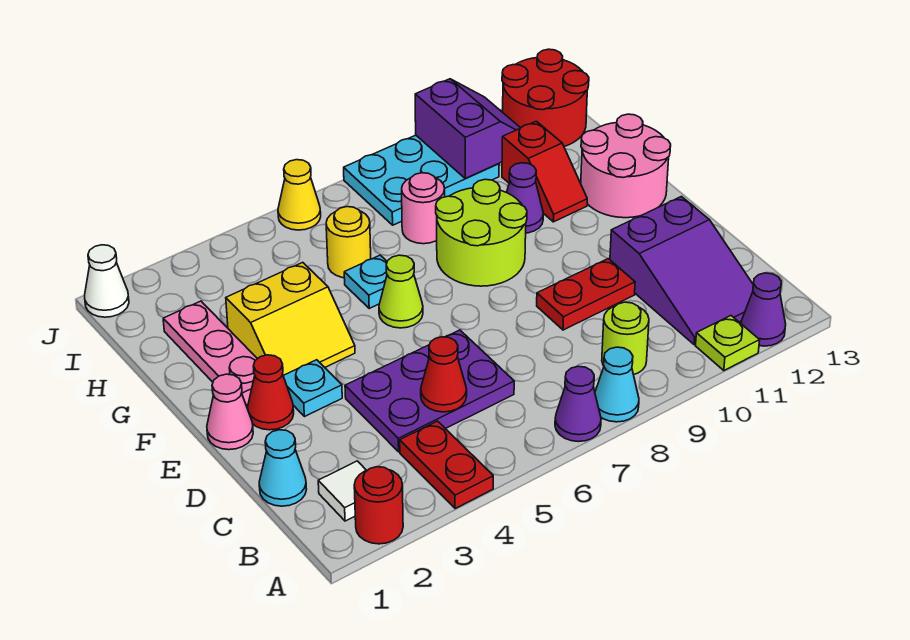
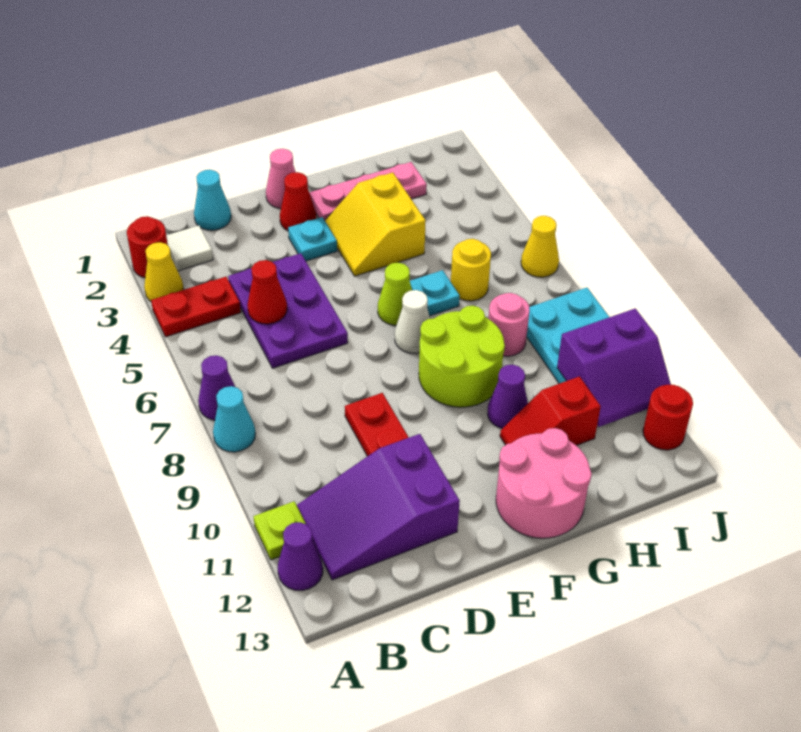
none -> yellow cone A3 level 1
lime round brick B9 level 1 -> none
red round brick I12:J13 level 1 -> red round brick J12 level 1
white cone J1 level 1 -> white cone F7 level 1

